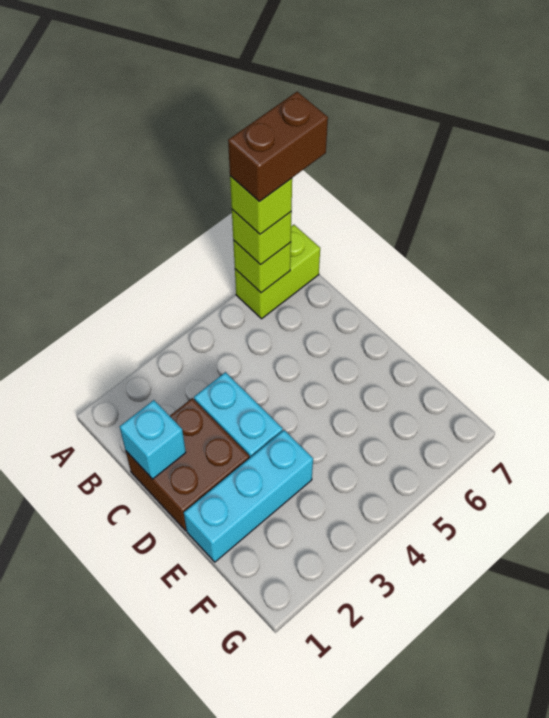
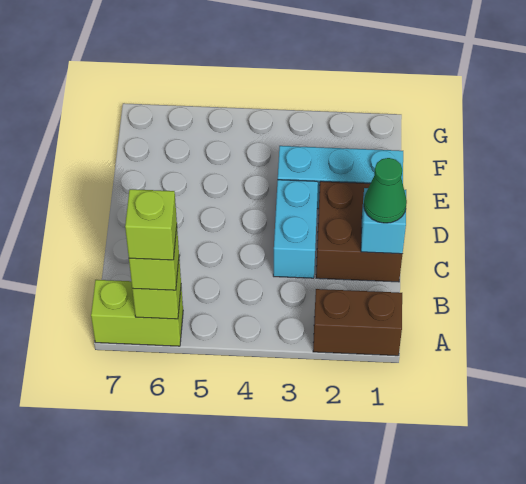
brown brick A6:A7 level 5 -> brown brick A1:A2 level 1
none -> green cone C1 level 3

